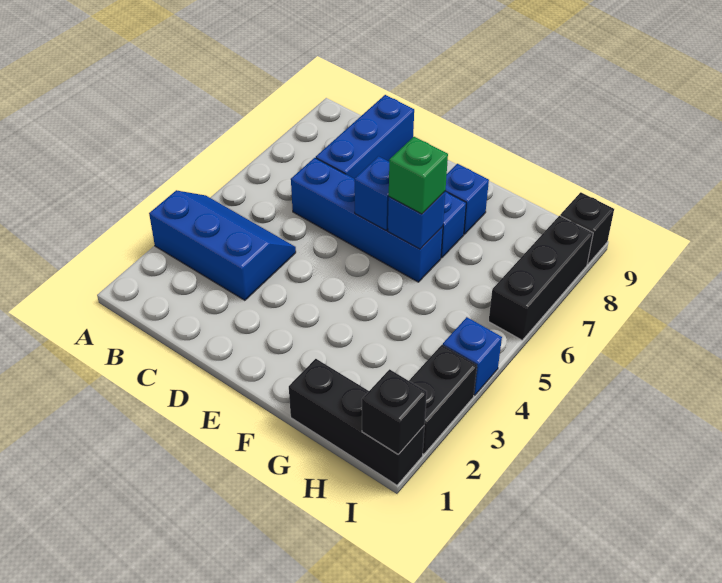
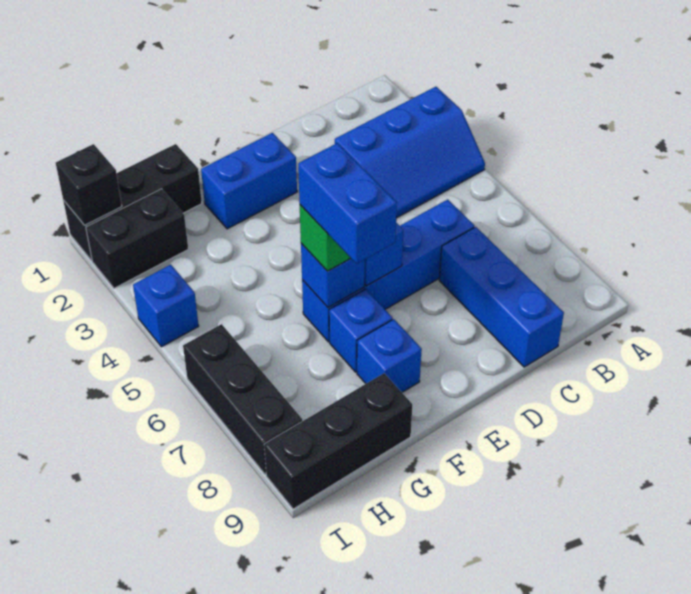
none -> blue brick E2:F2 level 1
none -> blue brick F6:F7 level 4
black brick I2:I3 level 1 -> black brick H2:I2 level 1
black brick I9 level 1 -> black brick G9:I9 level 1

